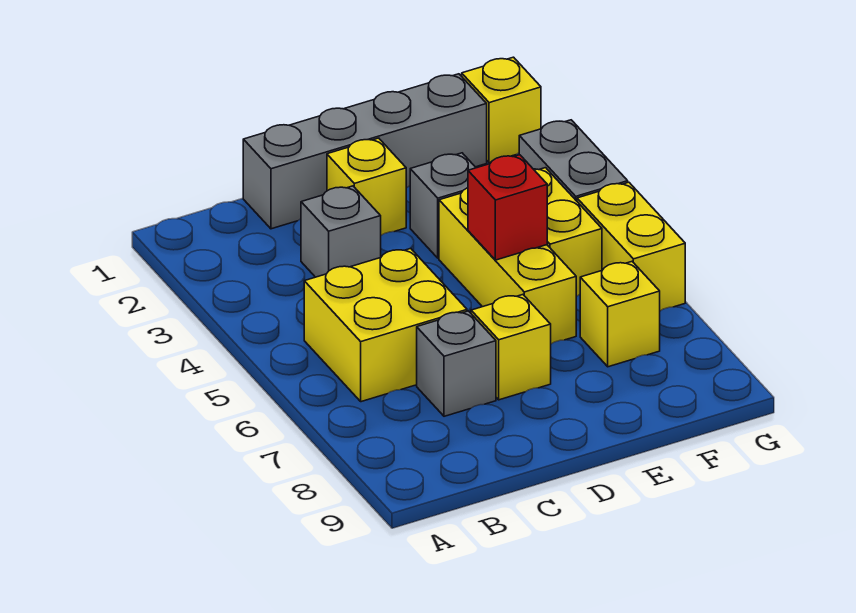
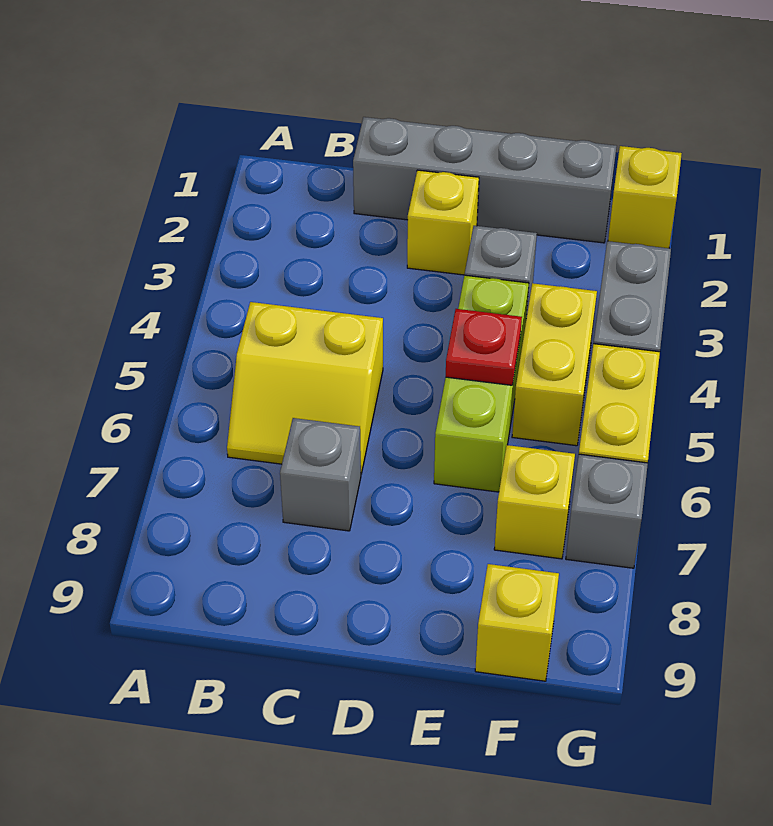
yellow brick B5:C6 level 1 -> yellow slope B5:C6 level 1 top 5
grey brick C3 level 1 -> grey brick G7 level 1
yellow brick D7 level 1 -> yellow brick F9 level 1
yellow brick E4:E6 level 1 -> lime brick E4:E6 level 1
red brick E5 level 2 -> red plate E5 level 2

